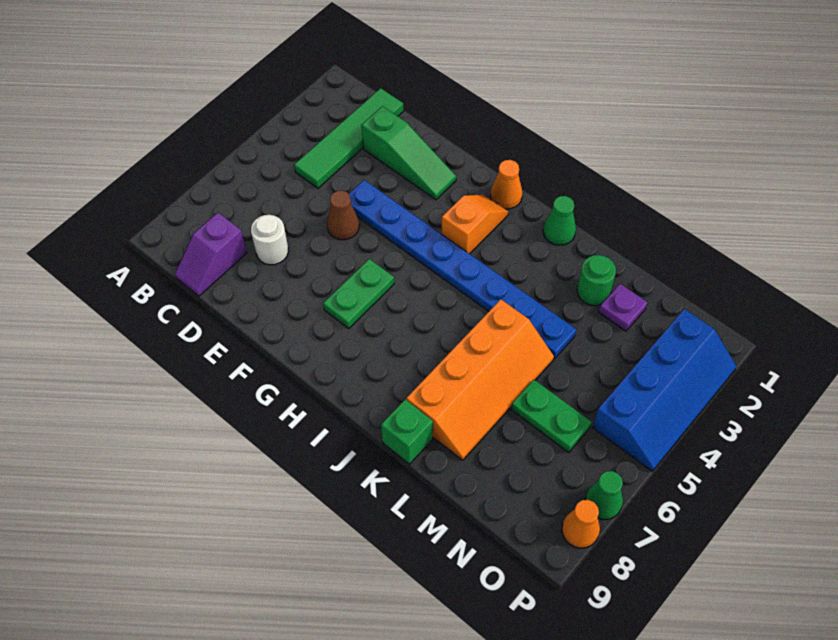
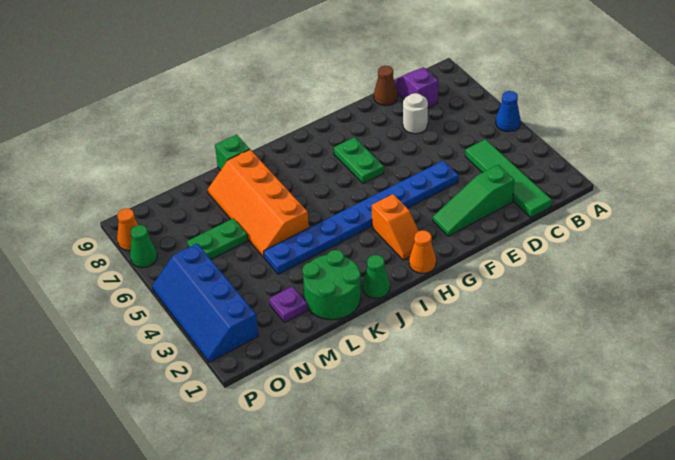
none -> blue cone A5 level 1
brown cone E5 level 1 -> brown cone D9 level 1
green round brick L2 level 1 -> green round brick K1:L2 level 1

